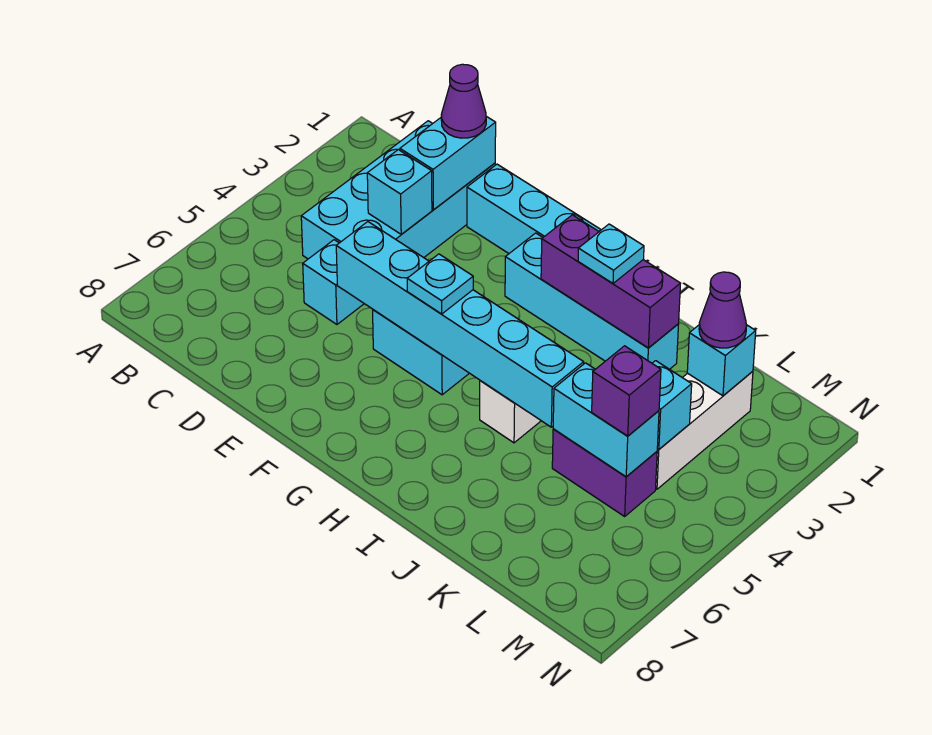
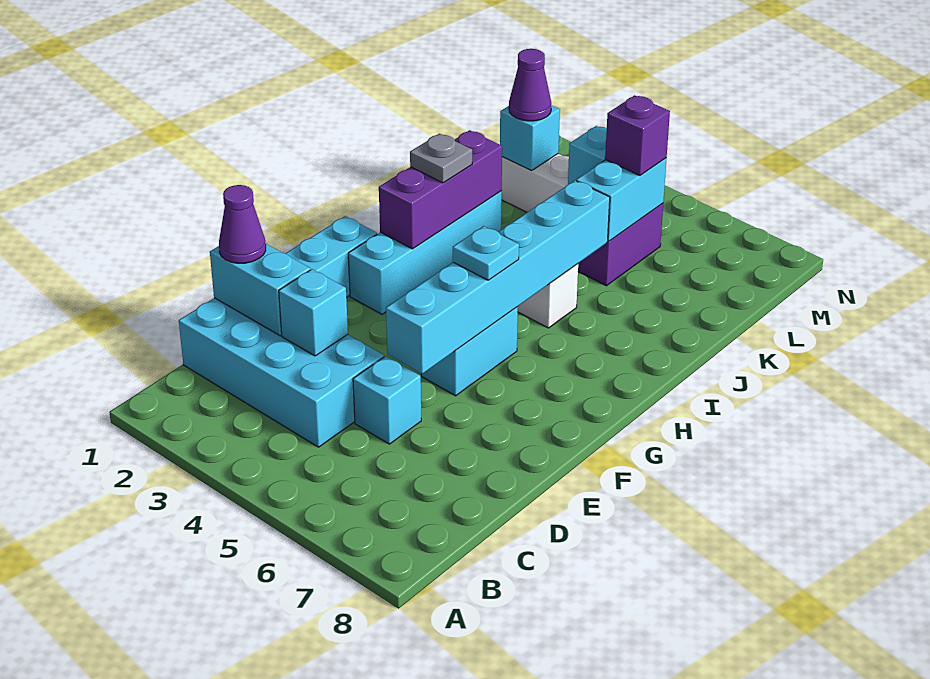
cyan plate I2 level 3 -> grey plate I2 level 3

